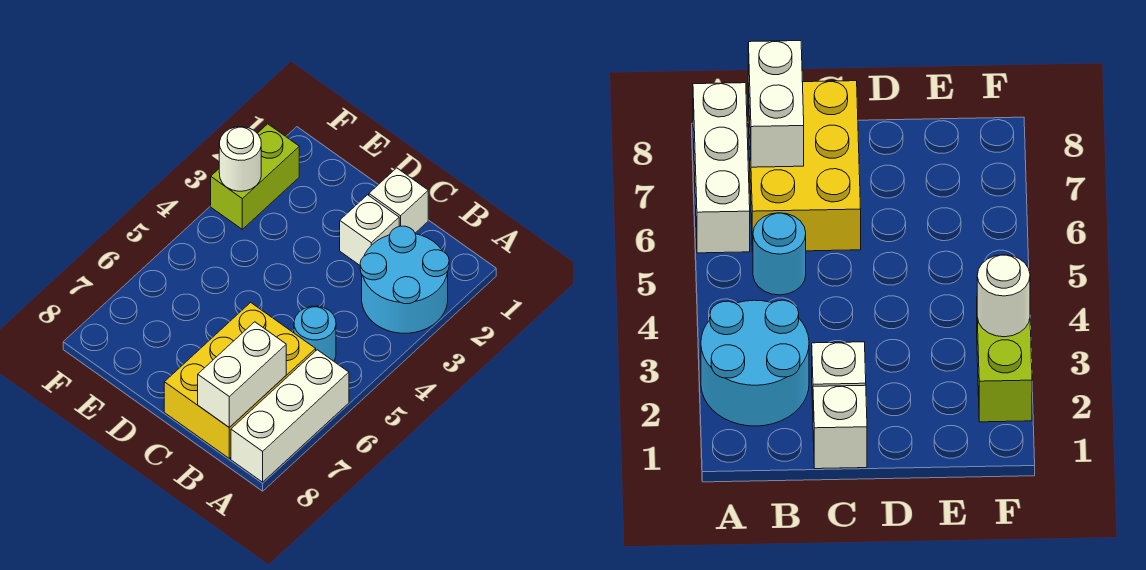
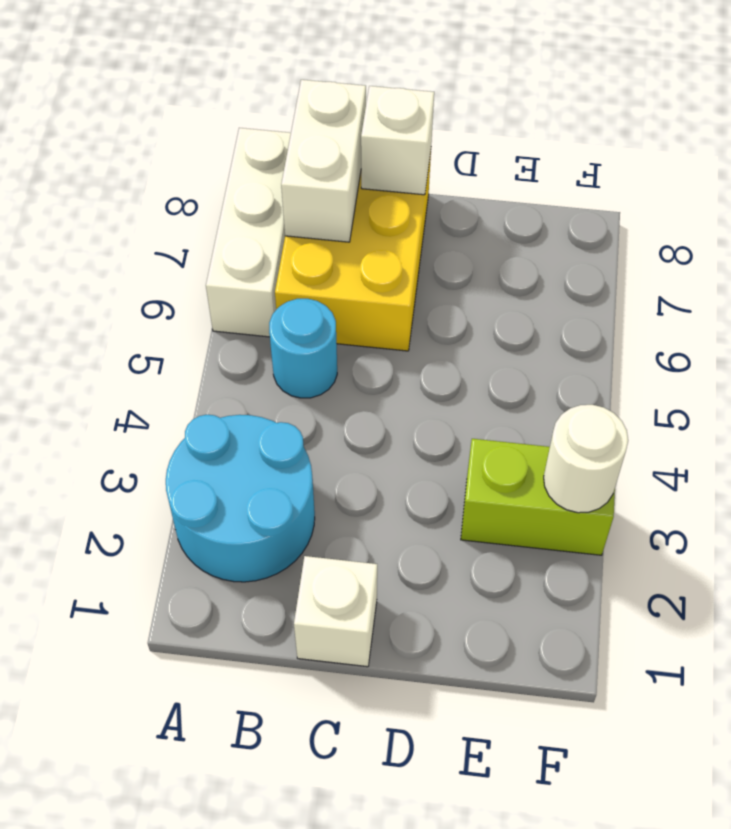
white brick C2 level 1 -> white brick C8 level 2
lime brick F2:F3 level 1 -> lime brick E3:F3 level 1

